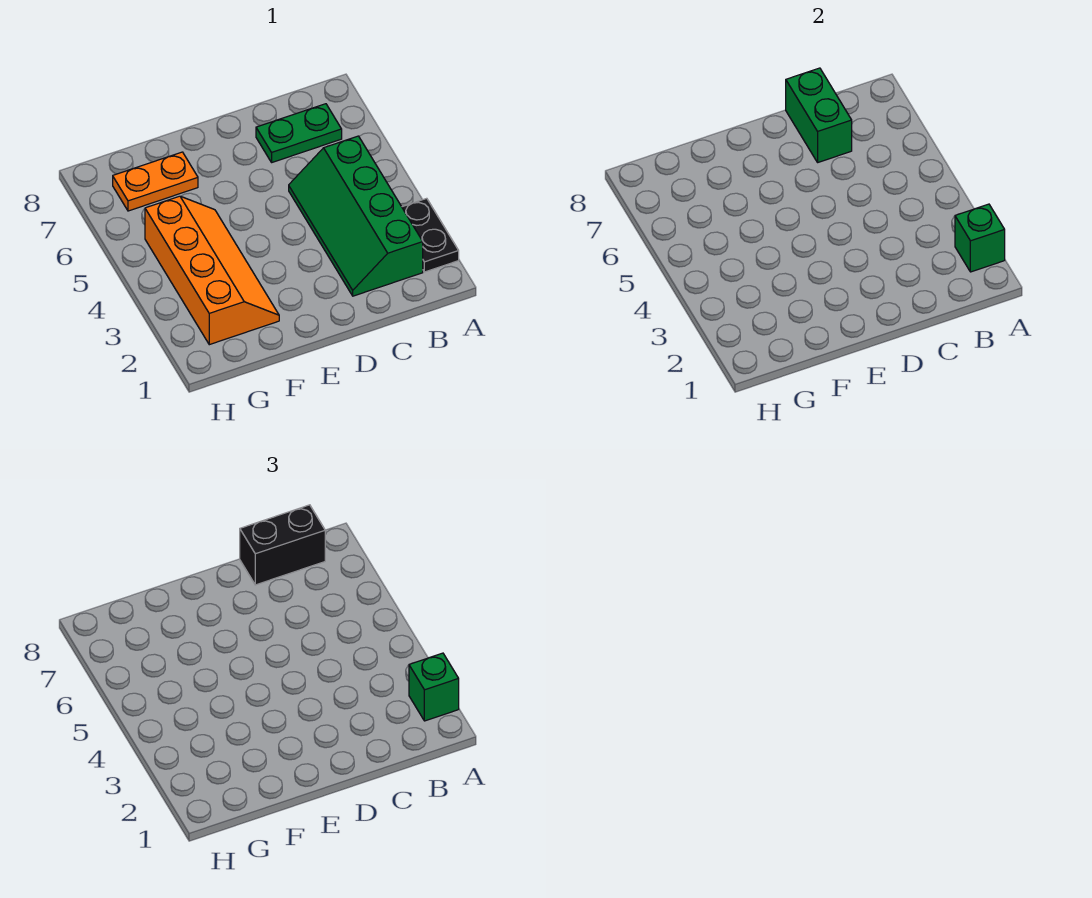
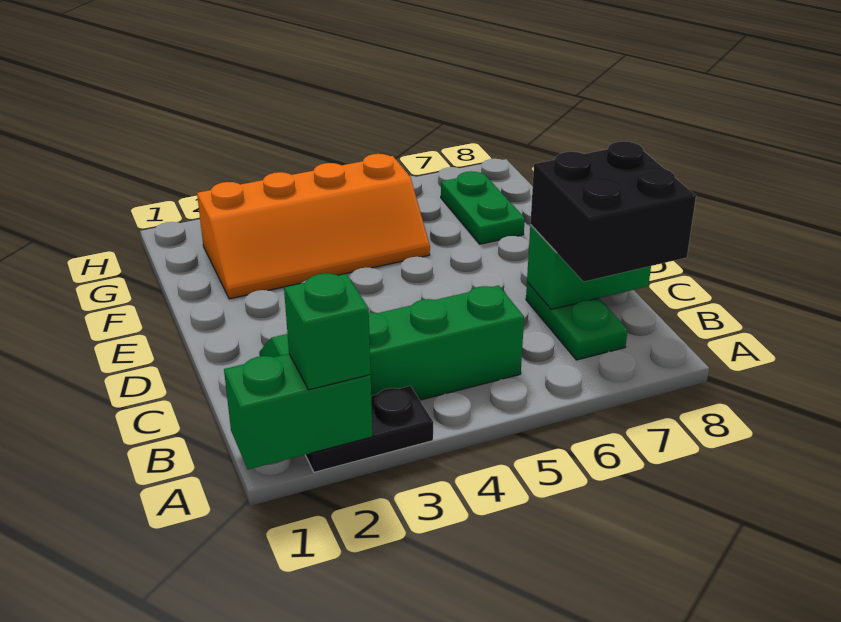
green brick A2 level 2 -> green brick A1:A2 level 2
black brick B8:C8 level 3 -> black brick B7:C8 level 3
orange plate F7:G7 level 1 -> green plate F7:G7 level 1

